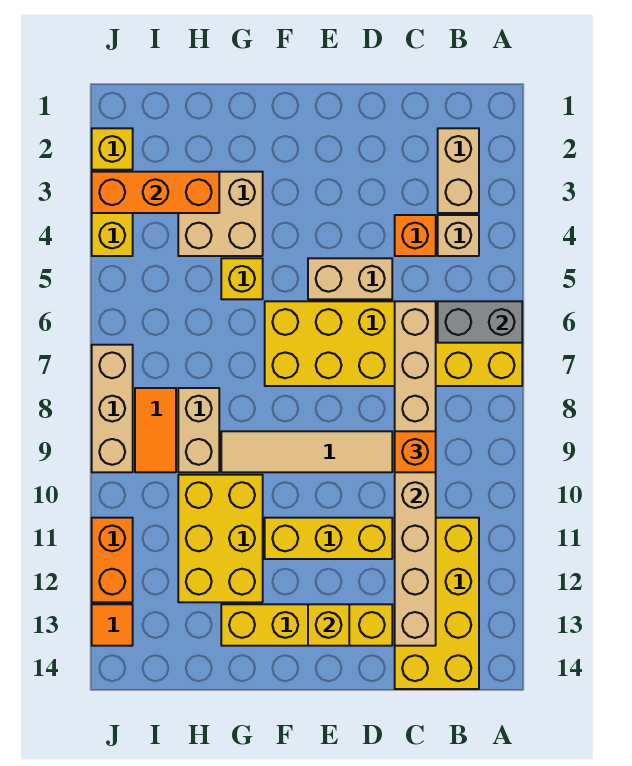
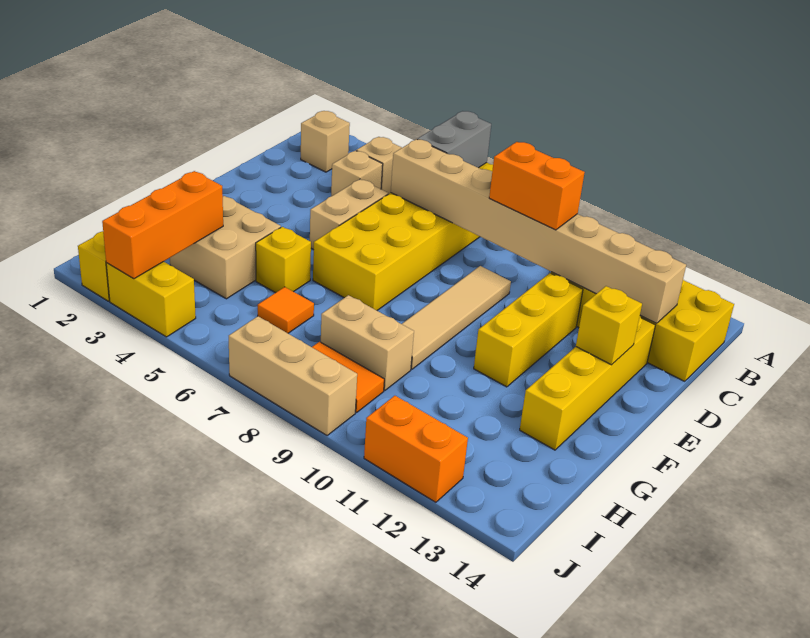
tan brick B2:B3 level 1 -> tan brick B2 level 1
orange brick C4 level 1 -> tan brick C4 level 1
orange brick C9 level 3 -> orange brick C9:C10 level 3
yellow brick G10:H12 level 1 -> none
orange tile J13 level 1 -> orange tile H6 level 1

